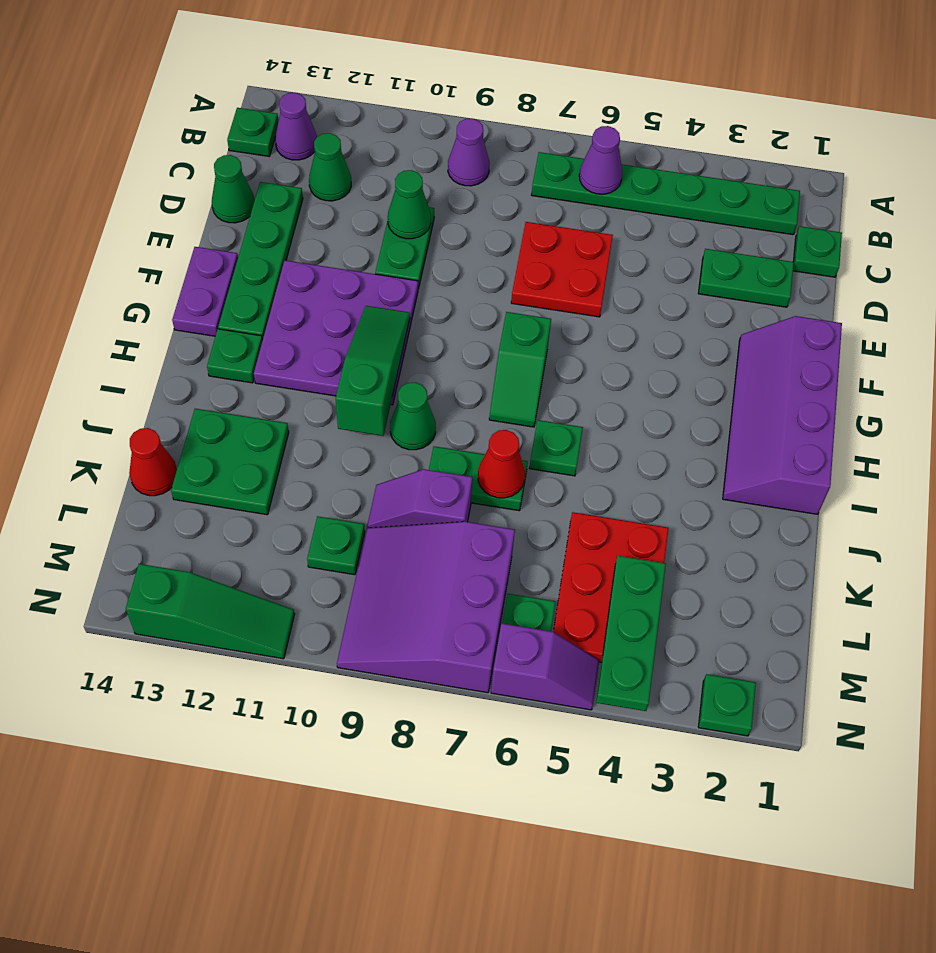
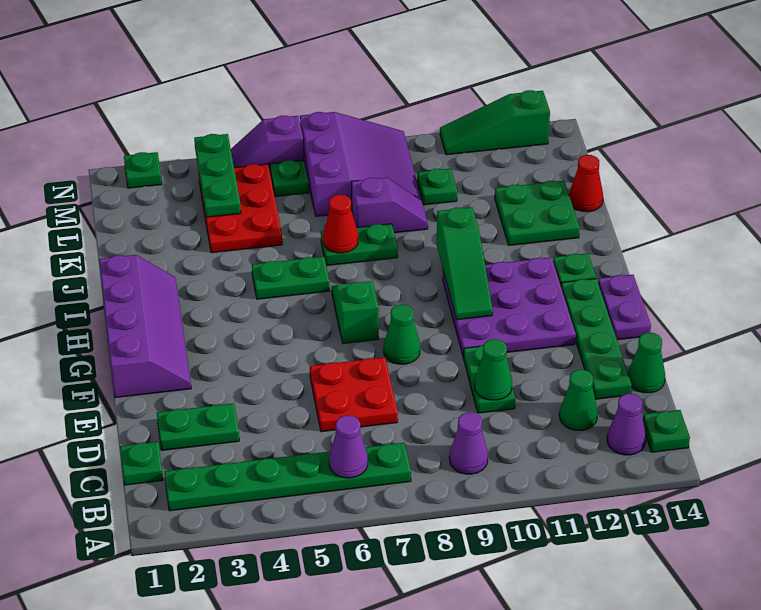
green plate I6 level 1 -> green plate I5:I6 level 1
green cone I9 level 1 -> green cone F8 level 1

